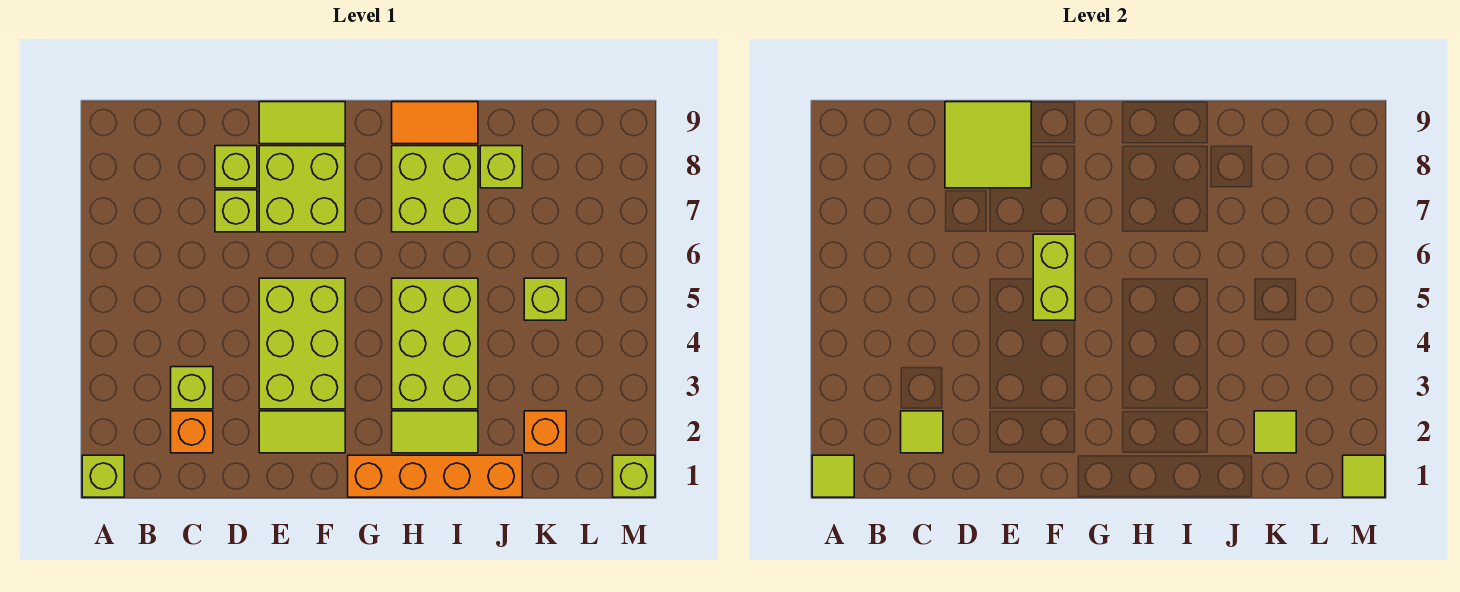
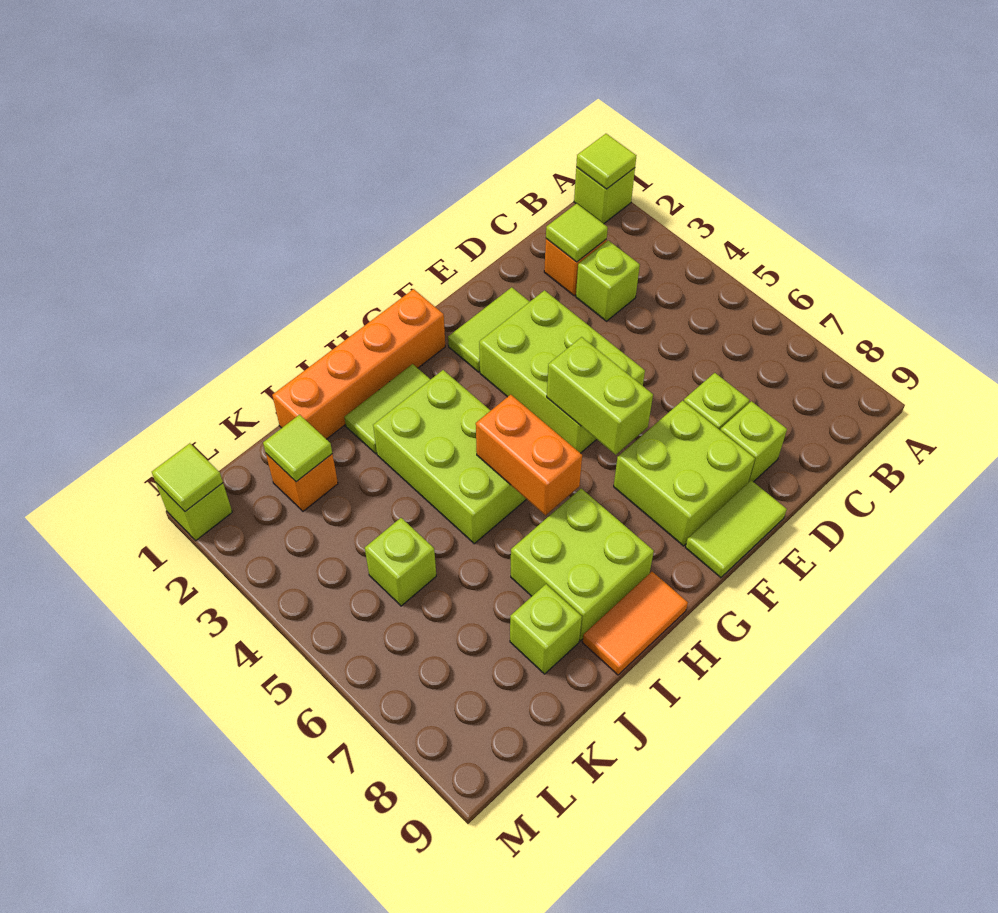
lime tile D8:E9 level 2 -> none
none -> orange brick H5:H6 level 2

